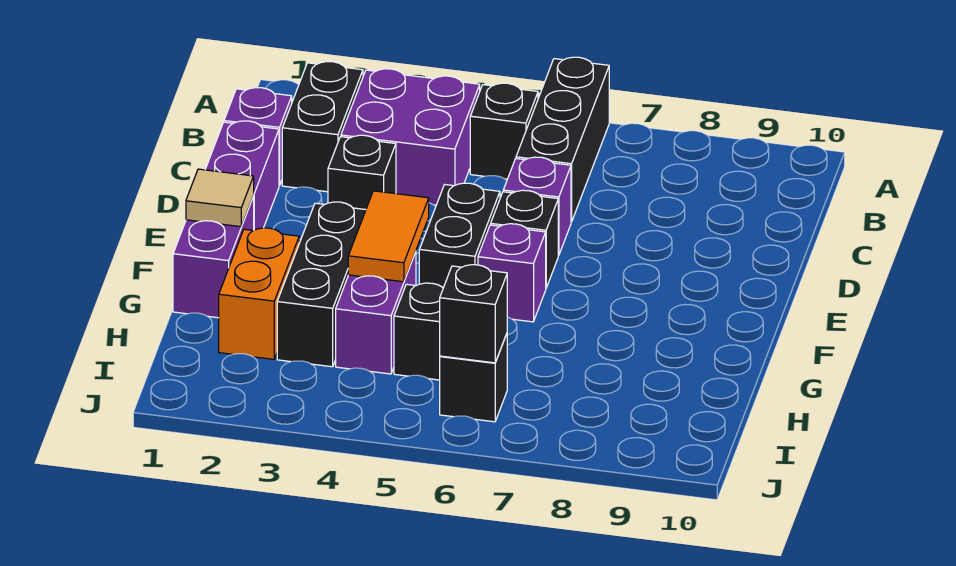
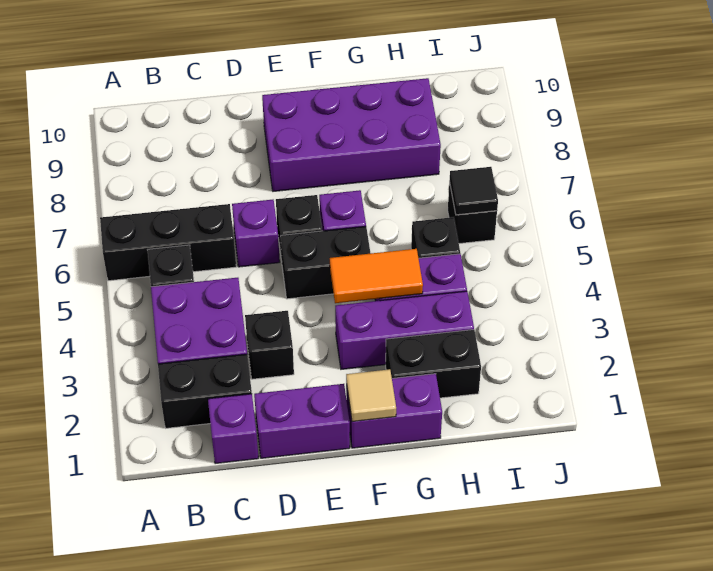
none -> purple brick E8:H9 level 1
black brick F3:H3 level 1 -> purple brick F3:H3 level 1
orange brick G2:H2 level 1 -> black brick G2:H2 level 1
black brick I6 level 2 -> black tile I6 level 2

